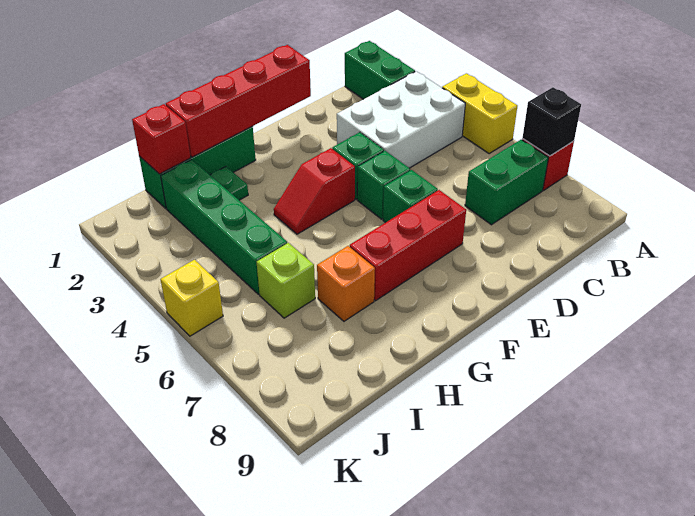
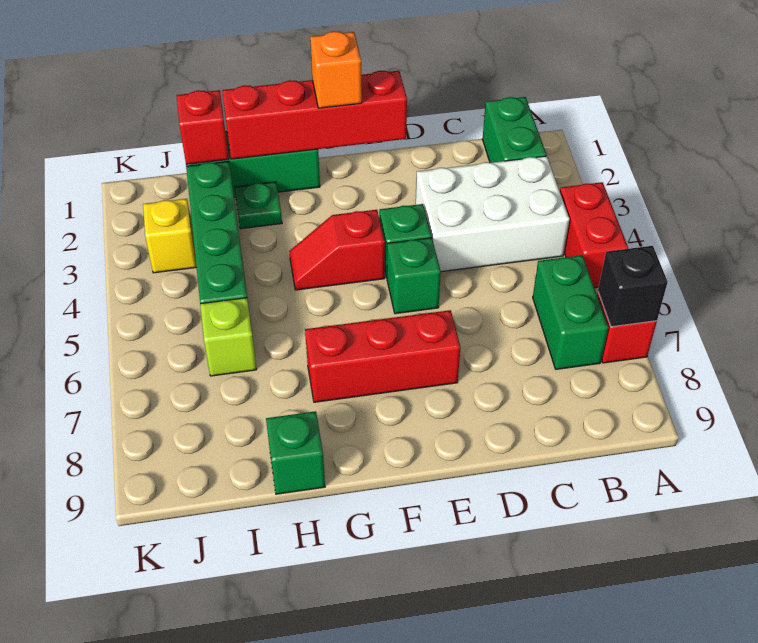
yellow brick A4:A5 level 1 -> red brick A4:A5 level 1
green brick B7:C7 level 1 -> green brick B6:B7 level 1
green brick E6 level 1 -> green brick H9 level 1
orange brick H7 level 1 -> orange brick F1 level 3
yellow brick K5 level 1 -> yellow brick J3 level 1

